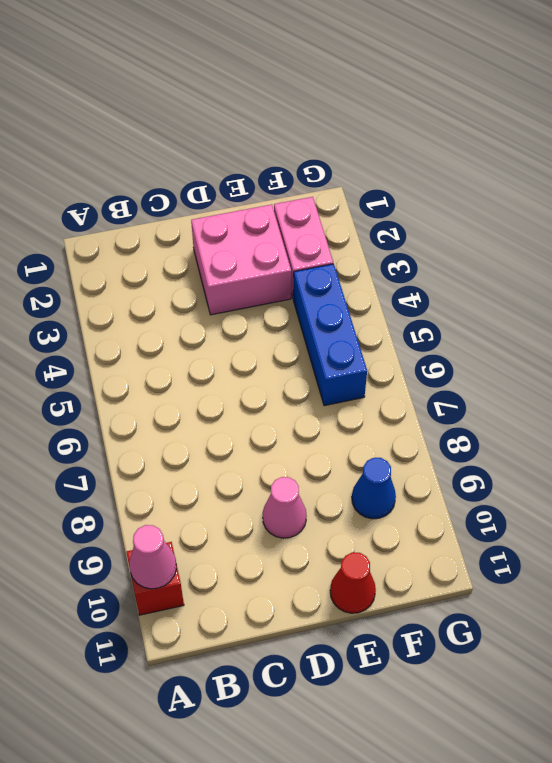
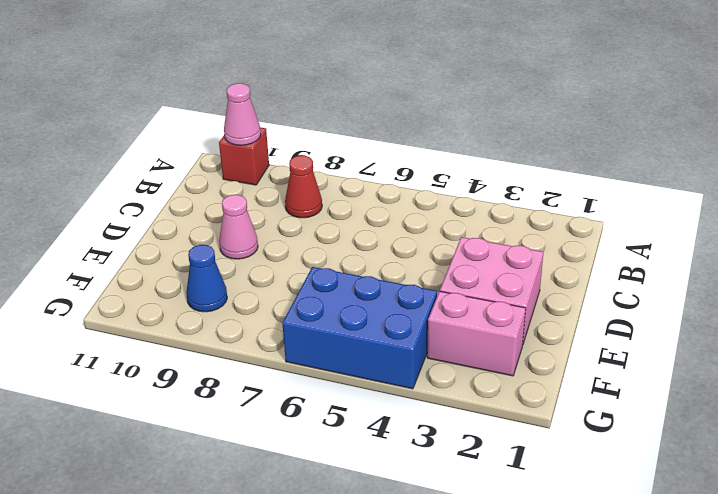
red cone E11 level 1 -> red cone B8 level 1
blue brick F4:F6 level 1 -> blue brick F4:G6 level 1

